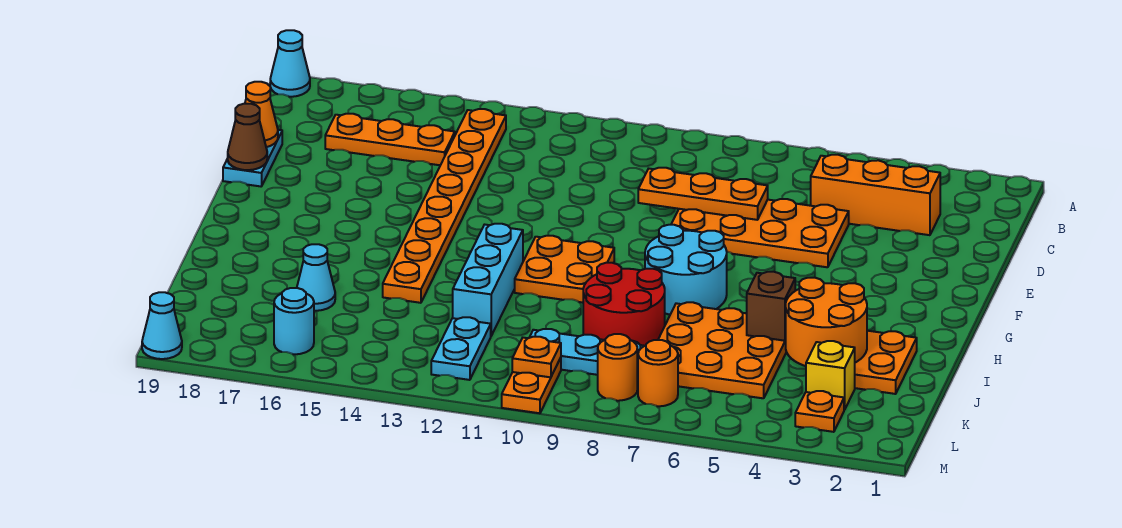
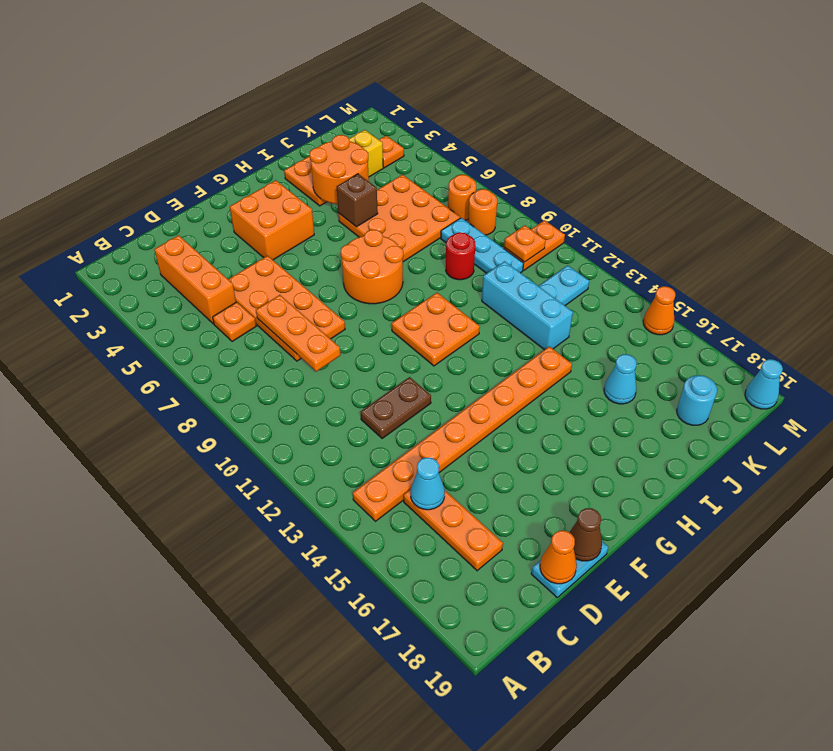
cyan cone A19 level 1 -> cyan cone C15 level 2
none -> orange plate C6 level 1
none -> brown plate D12:E12 level 1
none -> orange brick F3:G4 level 1
cyan round brick G7:H8 level 1 -> orange round brick G7:H8 level 1
cyan brick H12:J12 level 1 -> cyan brick J11:J13 level 1
red round brick I8:J9 level 1 -> red round brick J9 level 1
cyan round brick L16 level 1 -> cyan round brick K18 level 1
none -> orange cone M15 level 1

